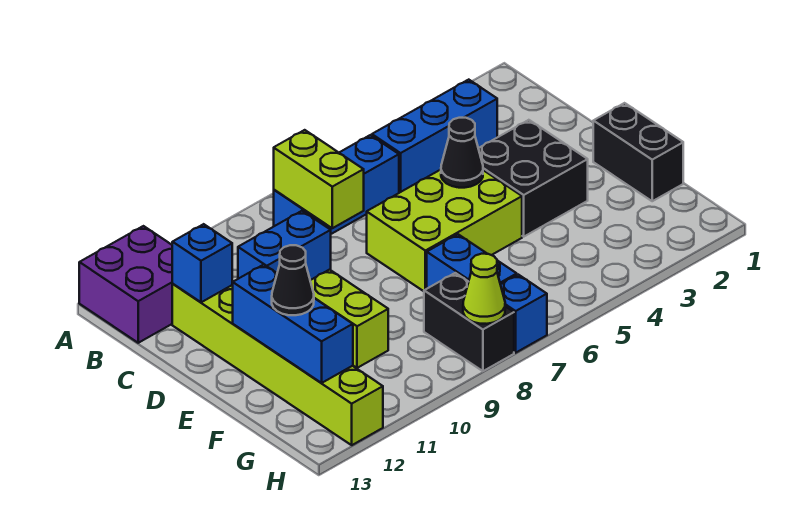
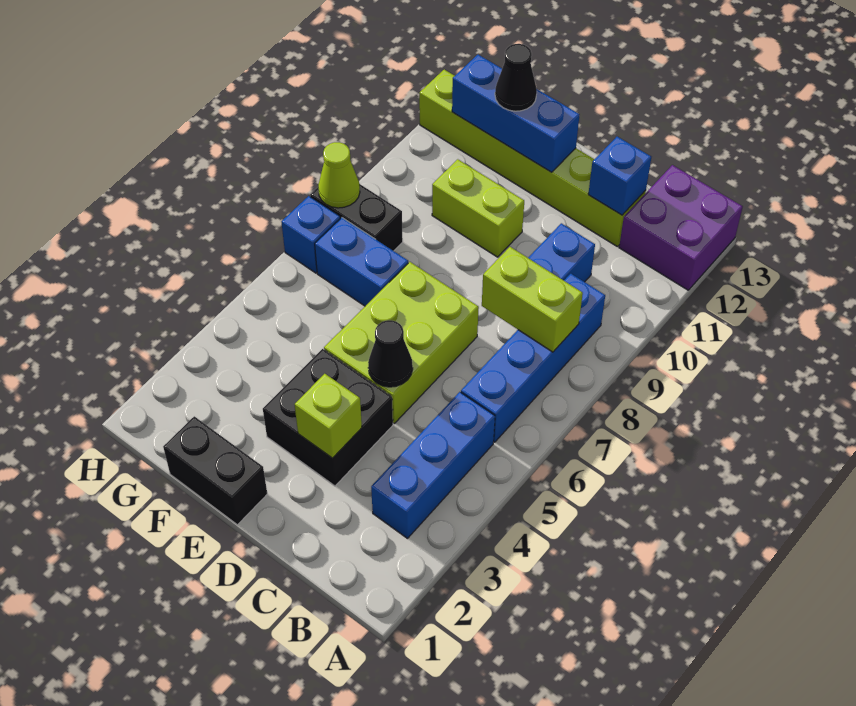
blue brick B6:B8 level 1 -> blue brick B6:B9 level 1
none -> lime brick D3 level 2

